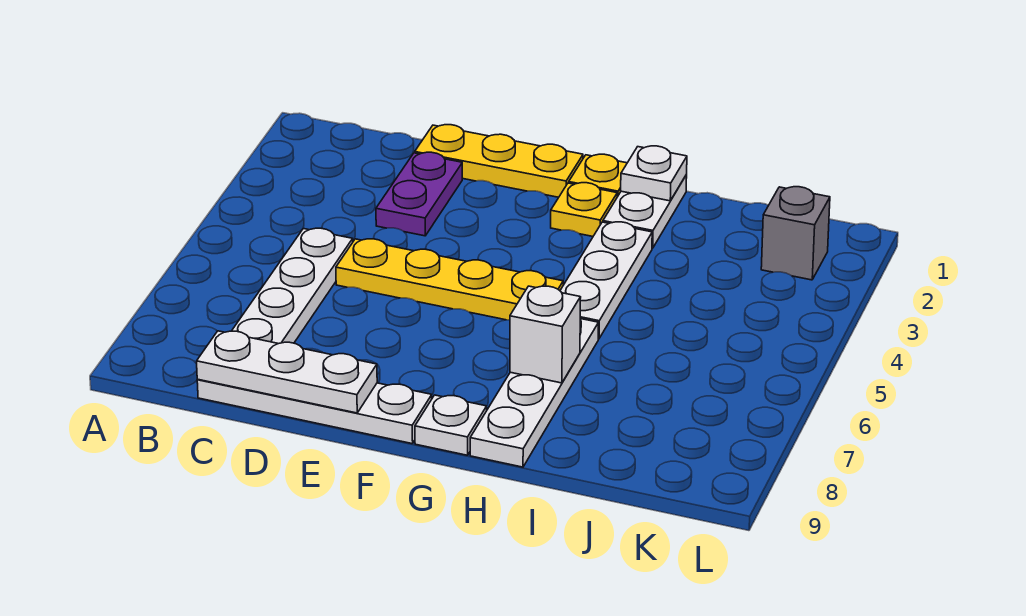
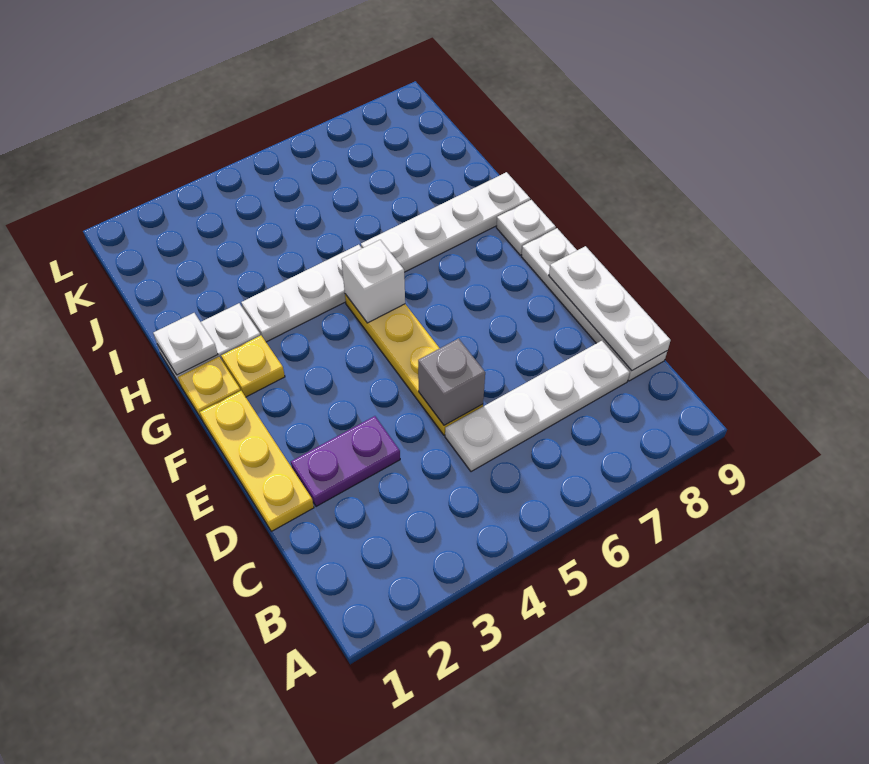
white brick H7 level 2 -> white brick G5 level 2
grey brick K2 level 1 -> grey brick D5 level 2

